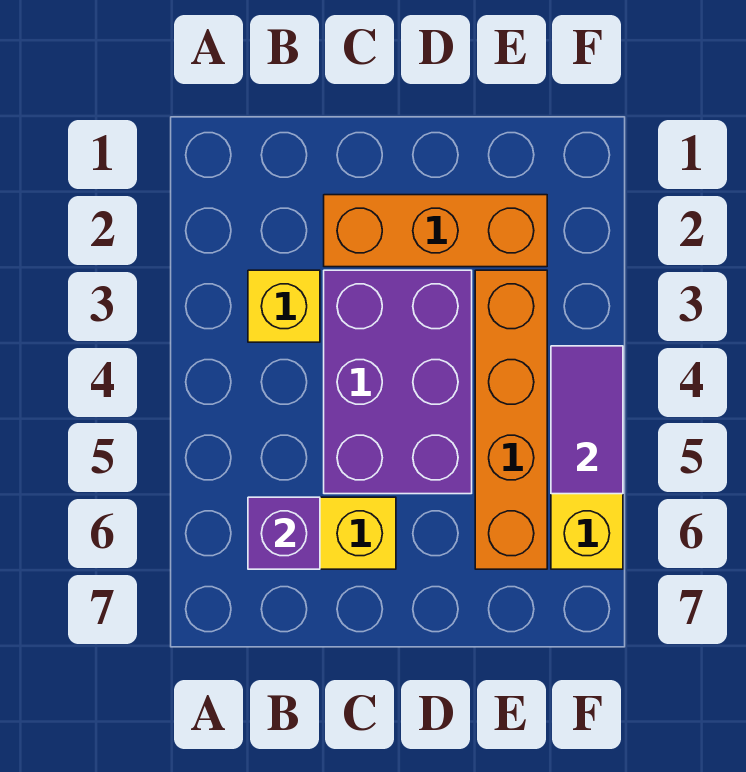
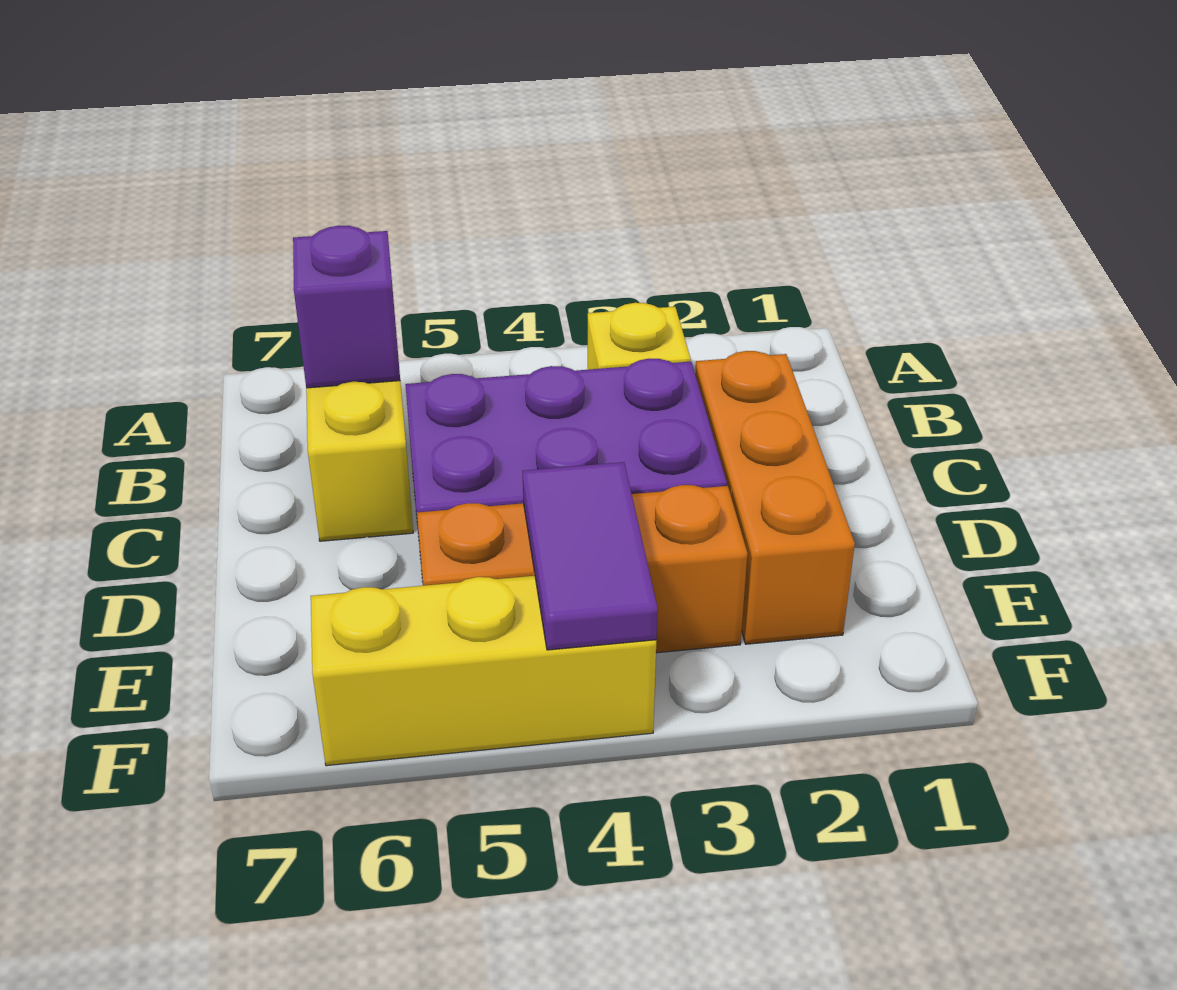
orange brick E3:E6 level 1 -> orange brick E3:E5 level 1
purple tile F4:F5 level 2 -> purple tile E4:F4 level 2

